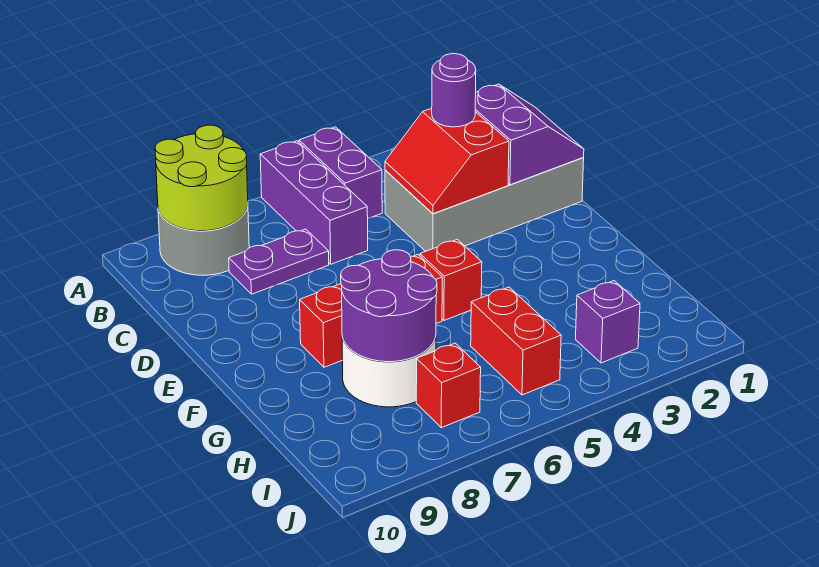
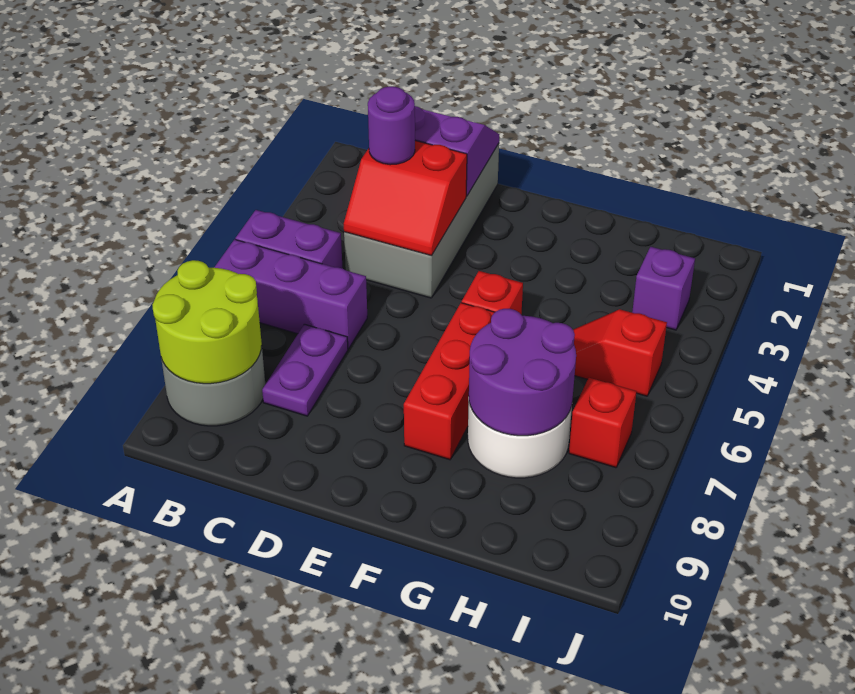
red brick H5:I5 level 1 -> red slope H5:I5 level 1 top I

